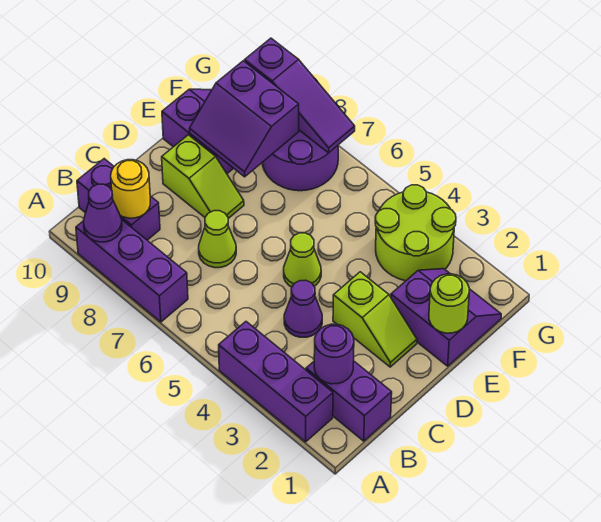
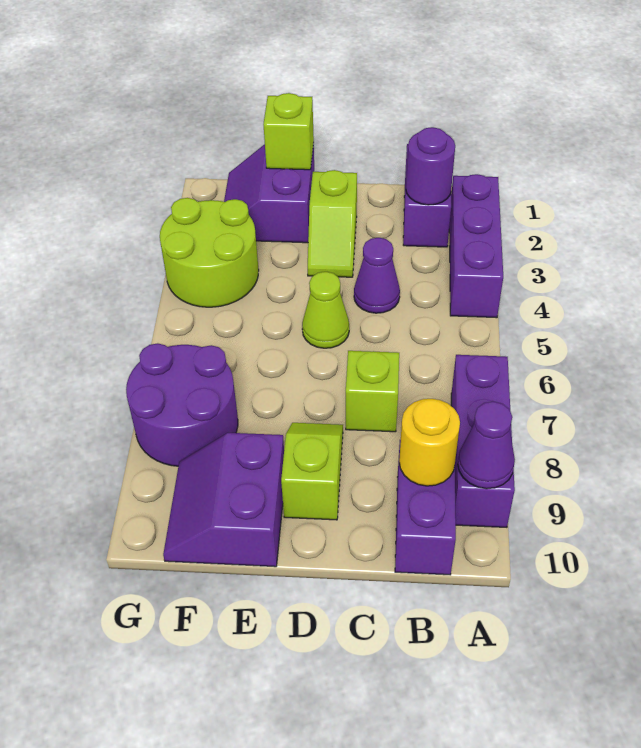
lime cone C7 level 1 -> lime brick C7 level 1
lime slope D2:D3 level 1 top 3 -> lime slope D2:D3 level 1 top 2
lime round brick E1 level 2 -> lime brick E1 level 2
purple slope E8:F9 level 2 top F -> none
purple slope G7:G9 level 2 top 9 -> none

